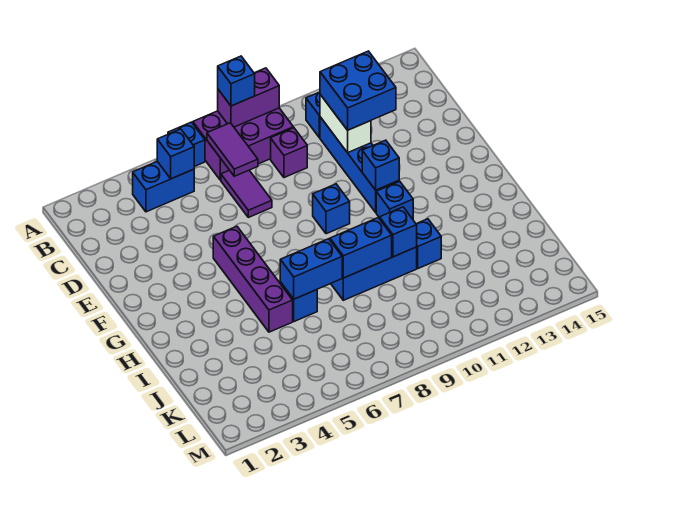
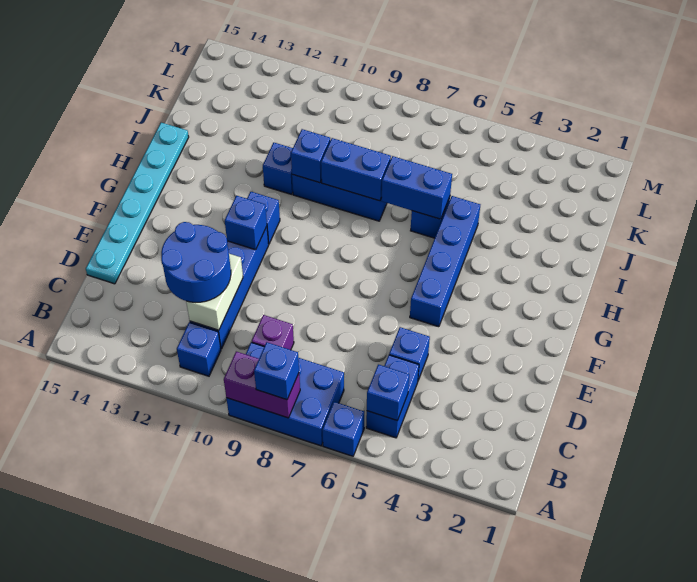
purple brick A7:B9 level 1 -> blue brick A7:B9 level 1
blue brick B4:B5 level 1 -> blue brick B5:C5 level 1
purple tile B7:C7 level 2 -> none
purple tile C7:D7 level 1 -> none
blue brick C11:D12 level 3 -> blue round brick C11:D12 level 3
none -> cyan plate D15:I15 level 1
purple brick F5:I5 level 1 -> blue brick F5:I5 level 1
blue brick F9 level 1 -> blue brick D5 level 1

